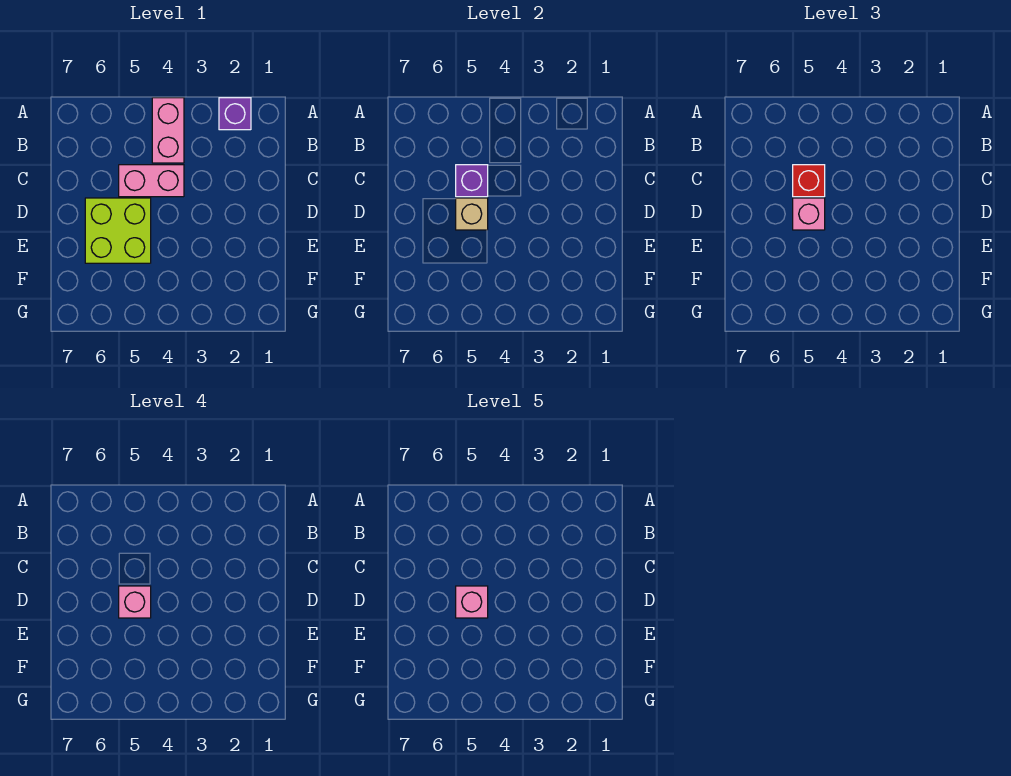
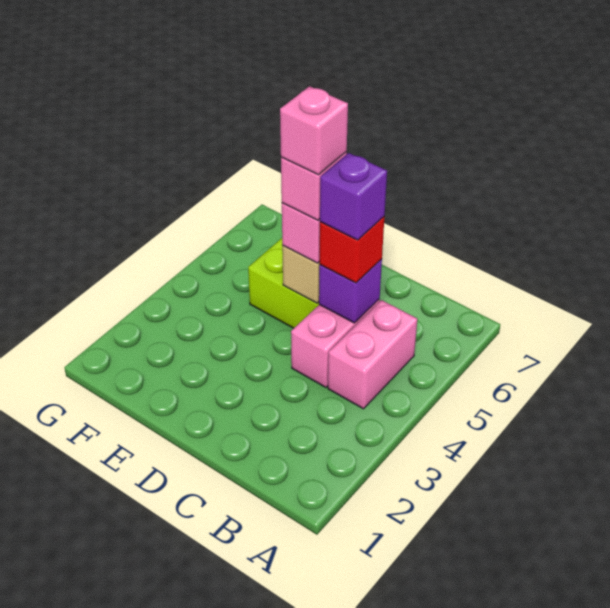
purple brick A2 level 1 -> purple brick C5 level 4
pink brick A4:B4 level 1 -> pink brick B4:B5 level 1

